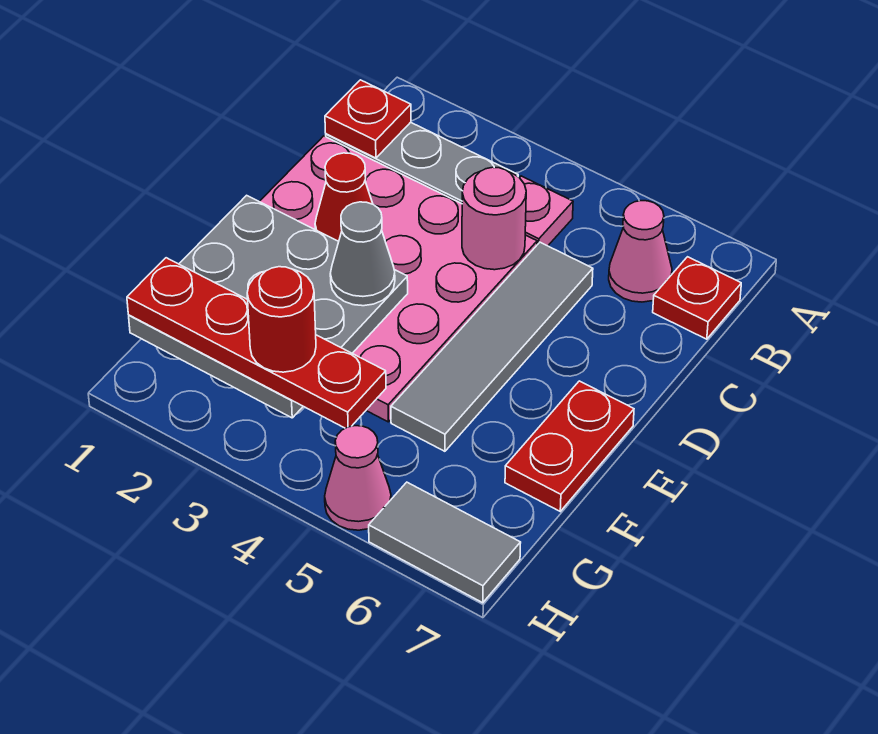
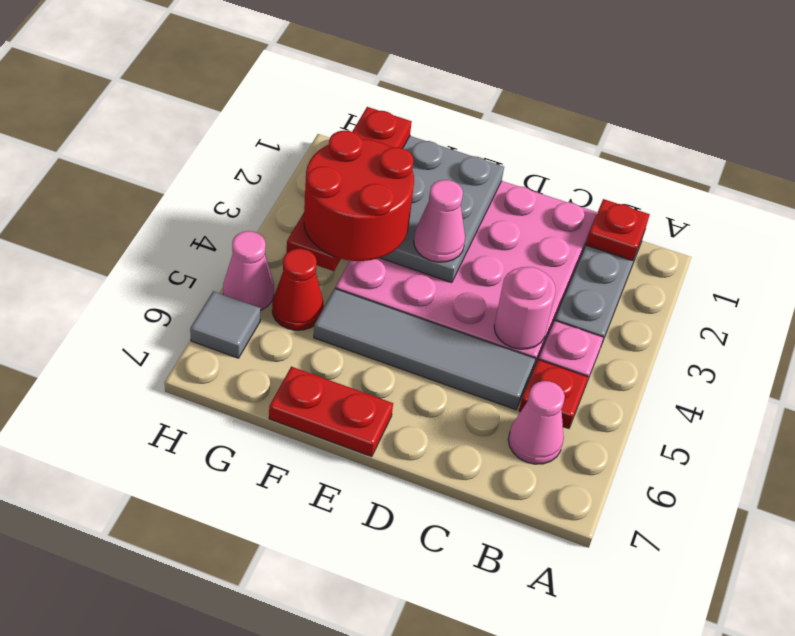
red plate B7 level 1 -> red plate B5 level 1
red cone D2 level 2 -> red cone G5 level 1
grey cone E3 level 3 -> pink cone E3 level 3
red round brick G3 level 4 -> red round brick F3:G4 level 4
grey tile H6:H7 level 1 -> grey tile H6 level 1

